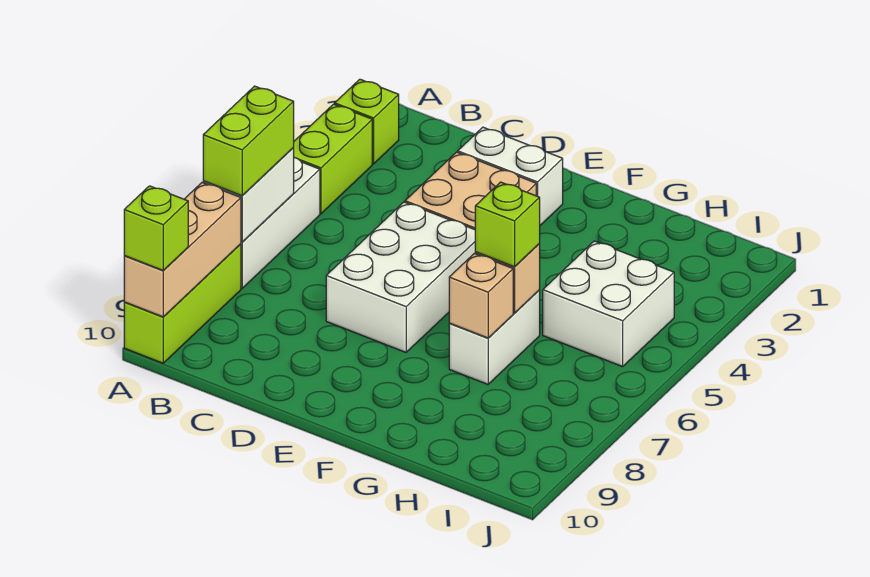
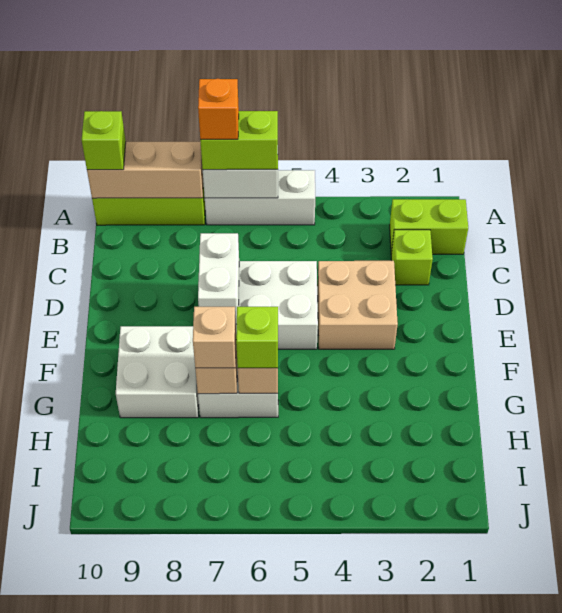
lime brick A2 level 1 -> lime brick C2 level 1
lime brick A3:A4 level 1 -> lime brick B1:B2 level 1
none -> orange brick A7 level 4
white brick D2:E2 level 1 -> white brick D7:E7 level 2
none -> tan brick G7 level 3
white brick H4:I5 level 1 -> white brick F8:G9 level 1

